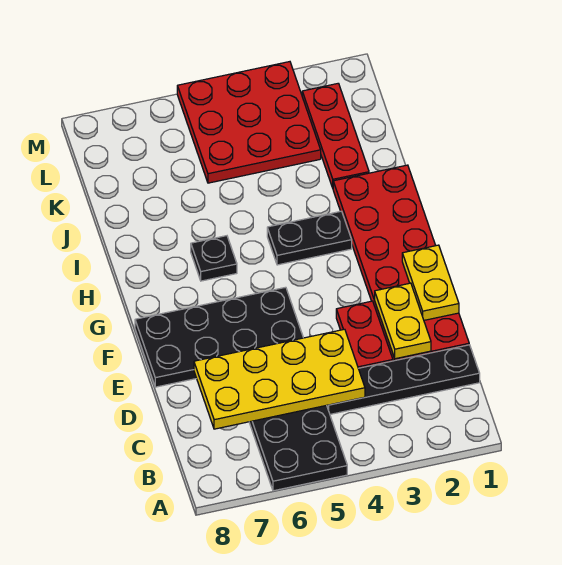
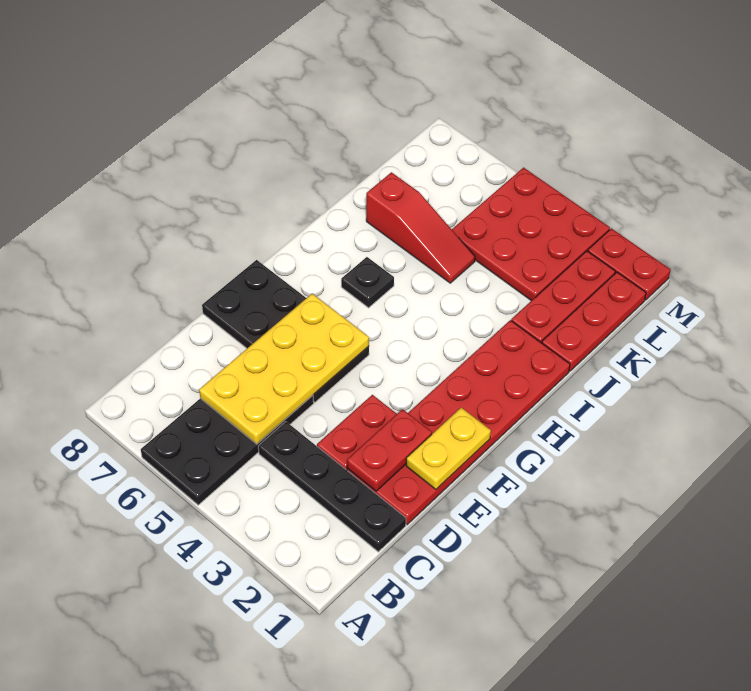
yellow plate C4:D7 level 2 -> yellow plate C5:F6 level 2
yellow plate D2:E2 level 2 -> red plate D2:E2 level 2
black plate H3:H4 level 1 -> none
none -> red plate J1:L1 level 1
none -> red slope J5:J7 level 1 top 7
none -> red plate M1:M2 level 1

